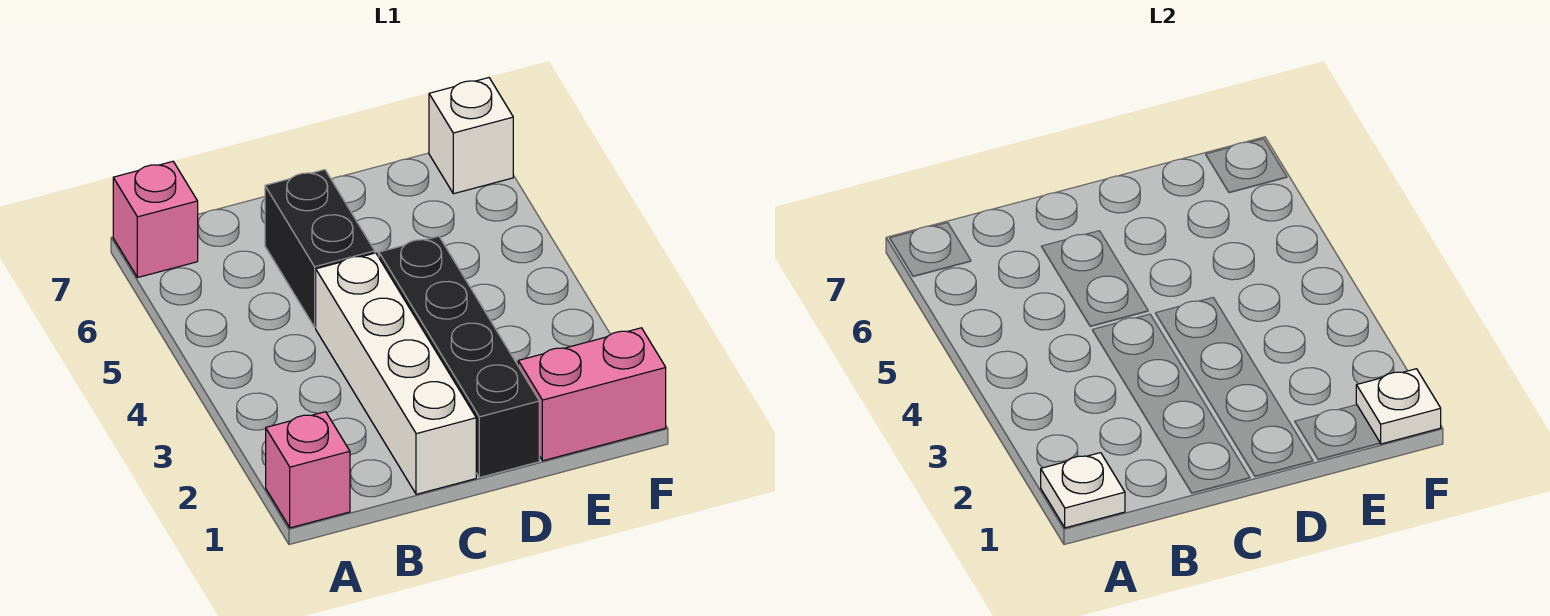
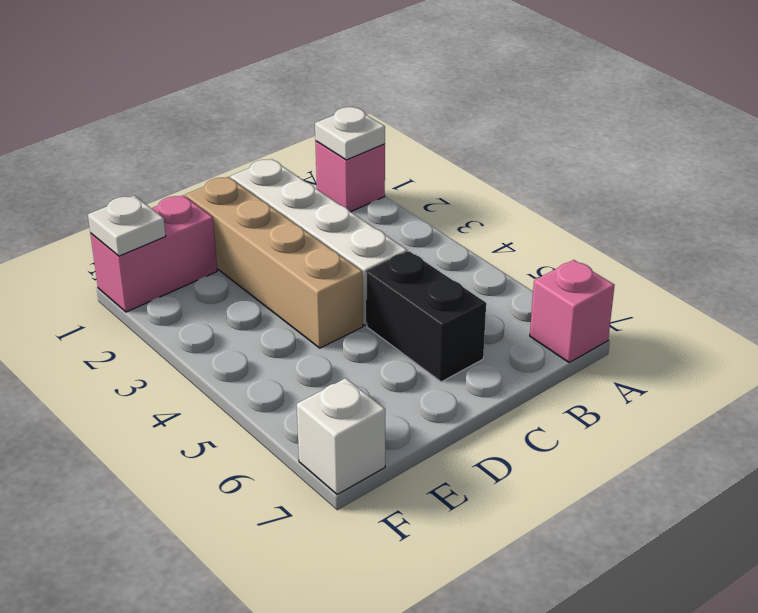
black brick D1:D4 level 1 -> tan brick D1:D4 level 1

